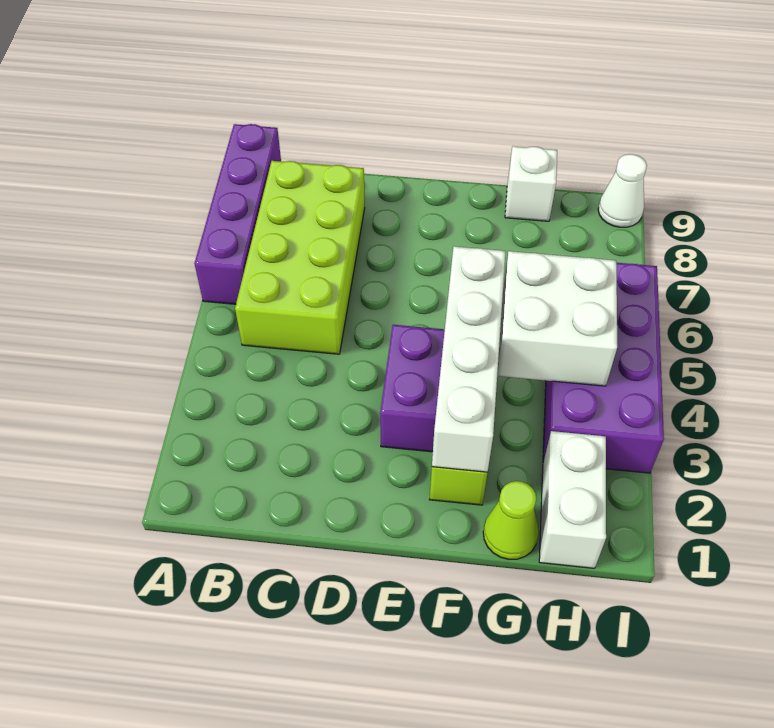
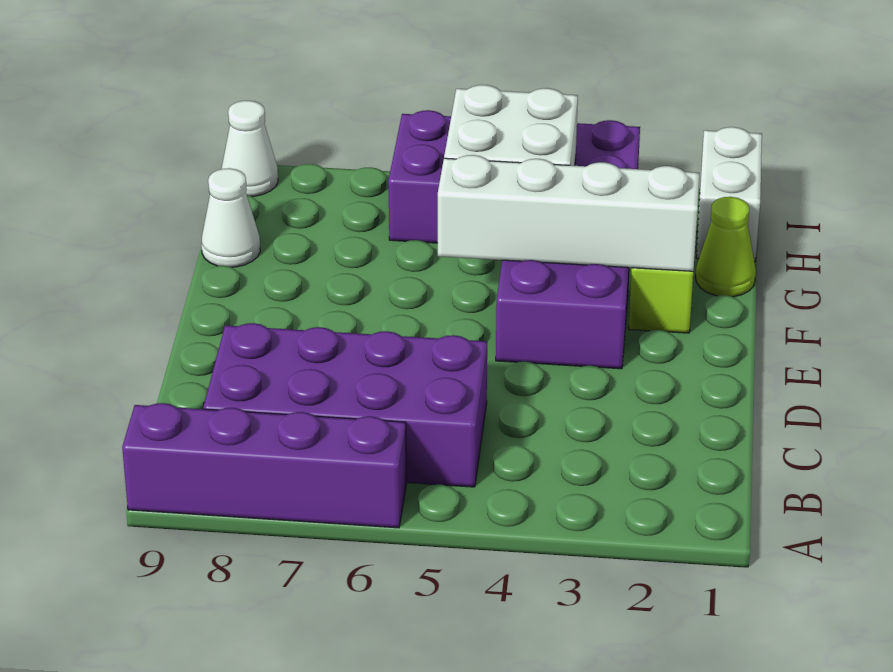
lime brick B5:C8 level 1 -> purple brick B5:C8 level 1
white brick G9 level 1 -> white cone G9 level 1
white brick H1:H2 level 1 -> white brick H1:I1 level 1

